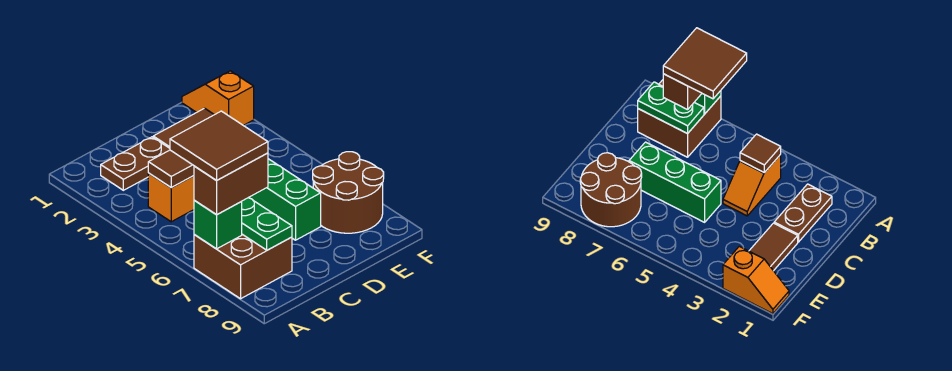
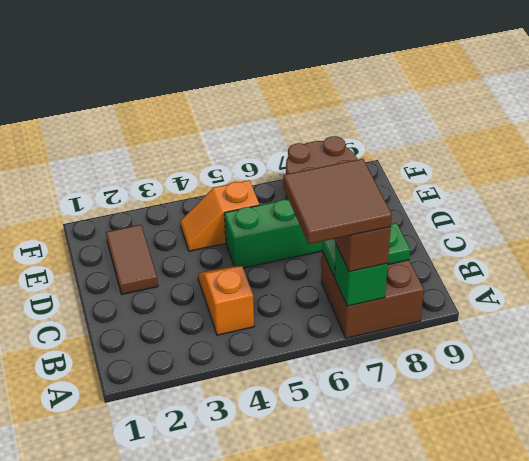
brown plate B2:C2 level 1 -> none
brown tile B4 level 2 -> none
orange slope F1:F2 level 1 top 2 -> orange slope E4:E5 level 1 top 5

